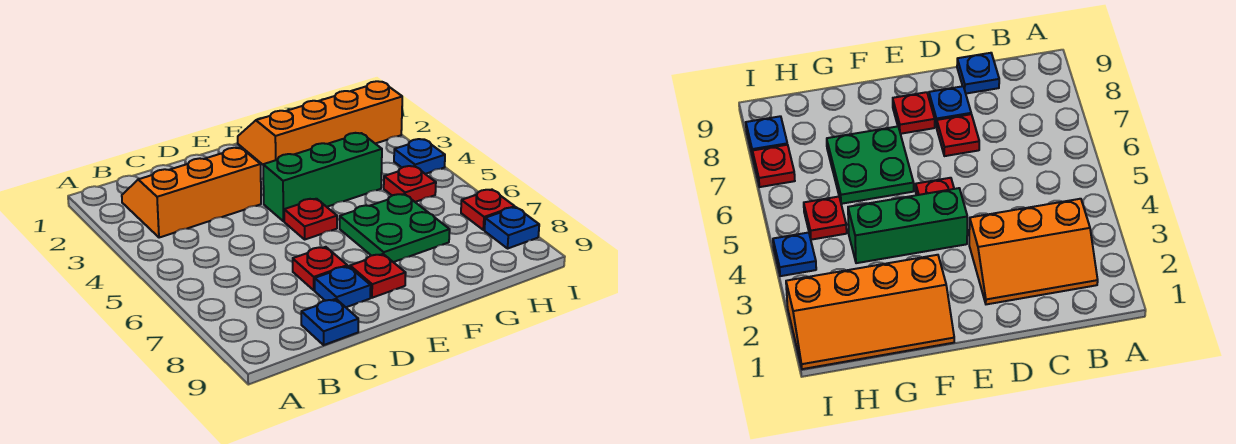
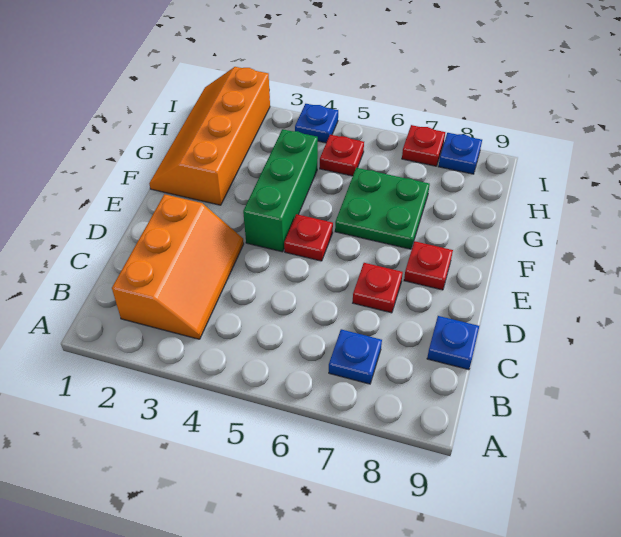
orange slope B2:D3 level 1 top 3 -> orange slope B2:D3 level 1 top 2
blue plate D8 level 1 -> blue plate B7 level 1

